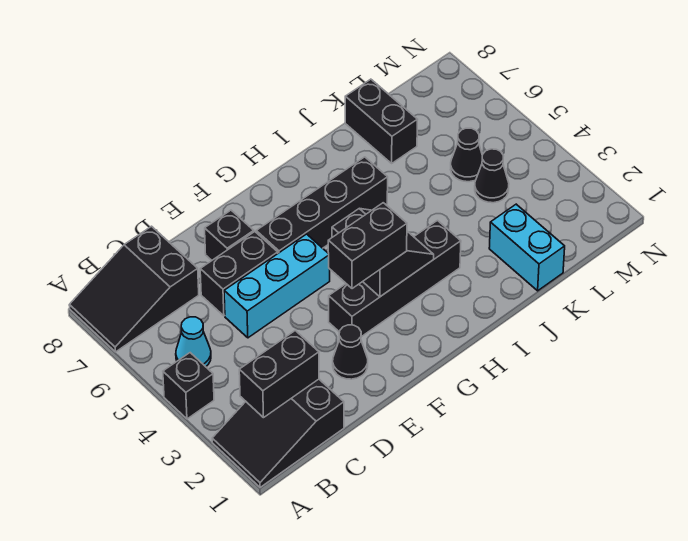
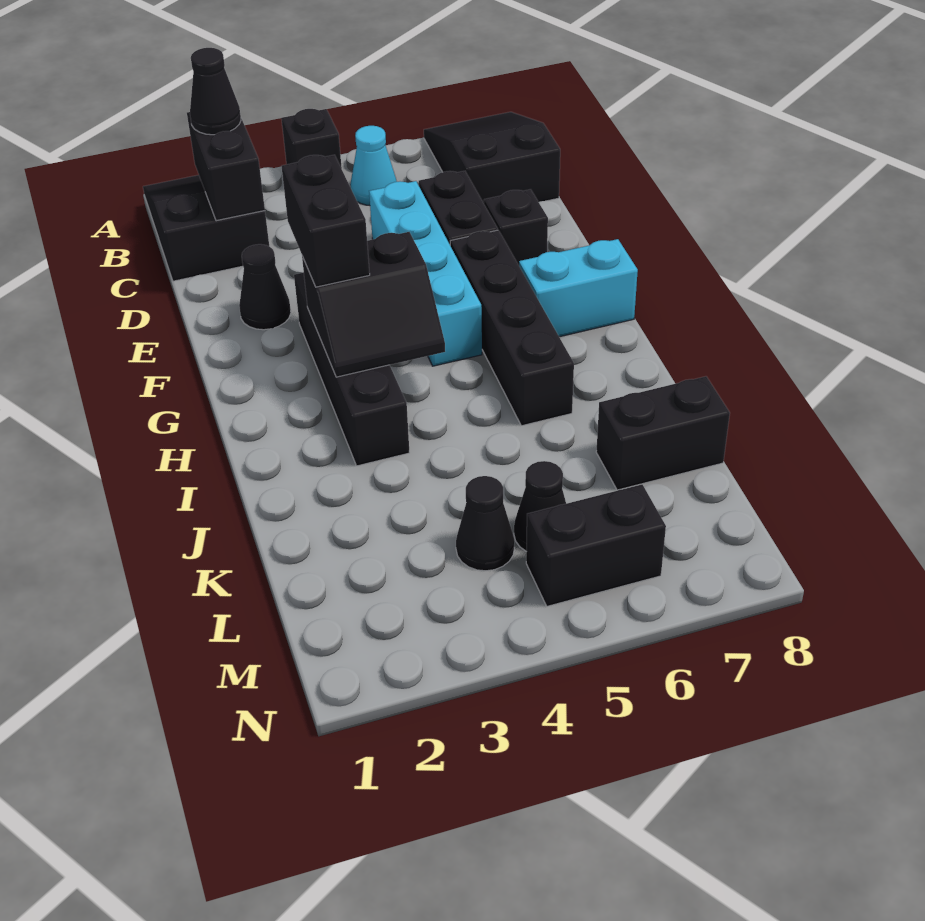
none -> black cone B2 level 3
cyan brick D5:F5 level 1 -> cyan brick D5:G5 level 1
cyan brick K1:K2 level 1 -> cyan brick G7:G8 level 1
none -> black brick M5:M6 level 1

